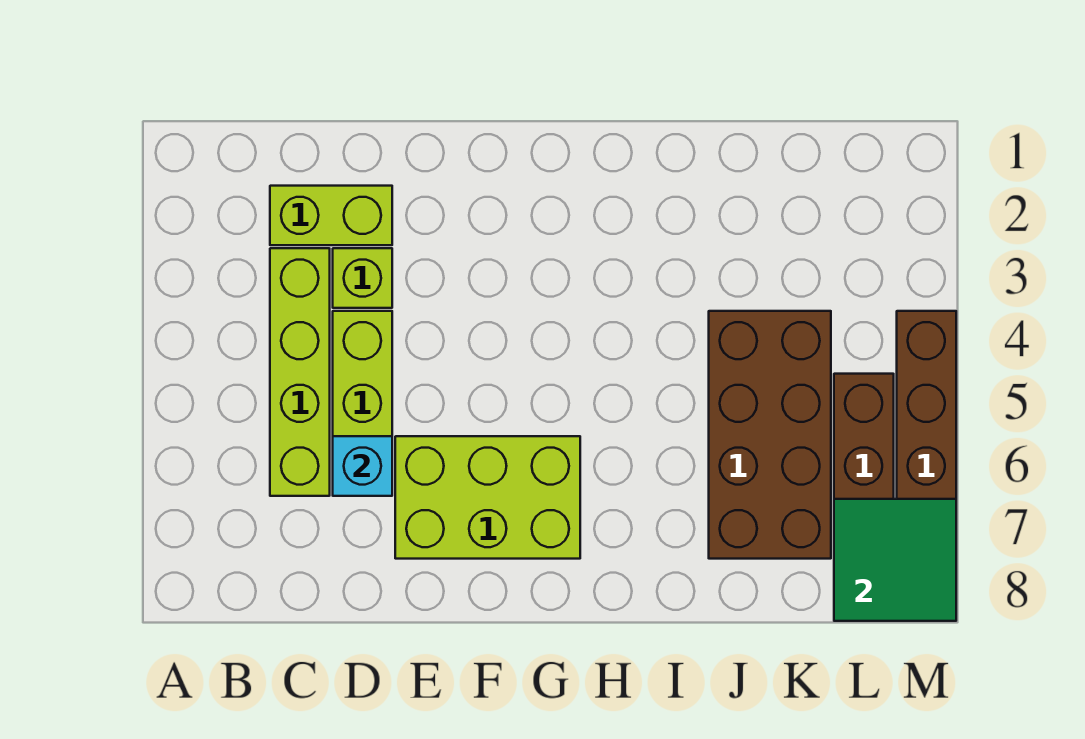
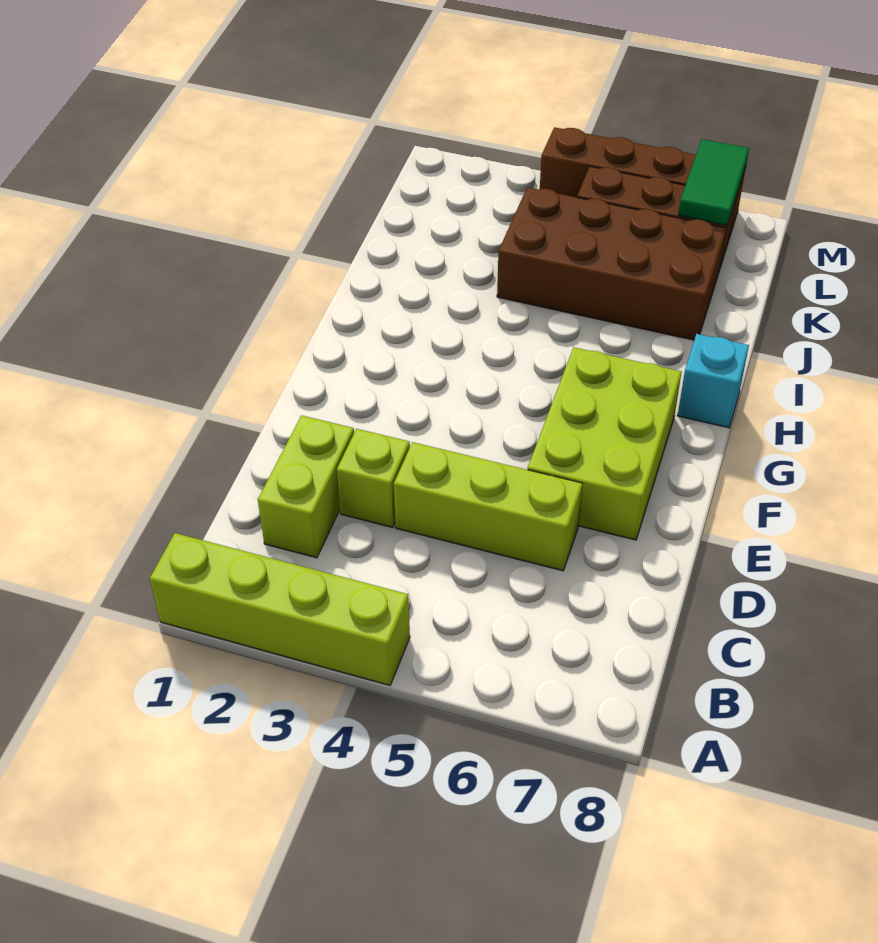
lime brick C3:C6 level 1 -> lime brick A1:A4 level 1
cyan brick D6 level 2 -> cyan brick H8 level 1
green tile L7:M8 level 2 -> green tile L7:M7 level 2

